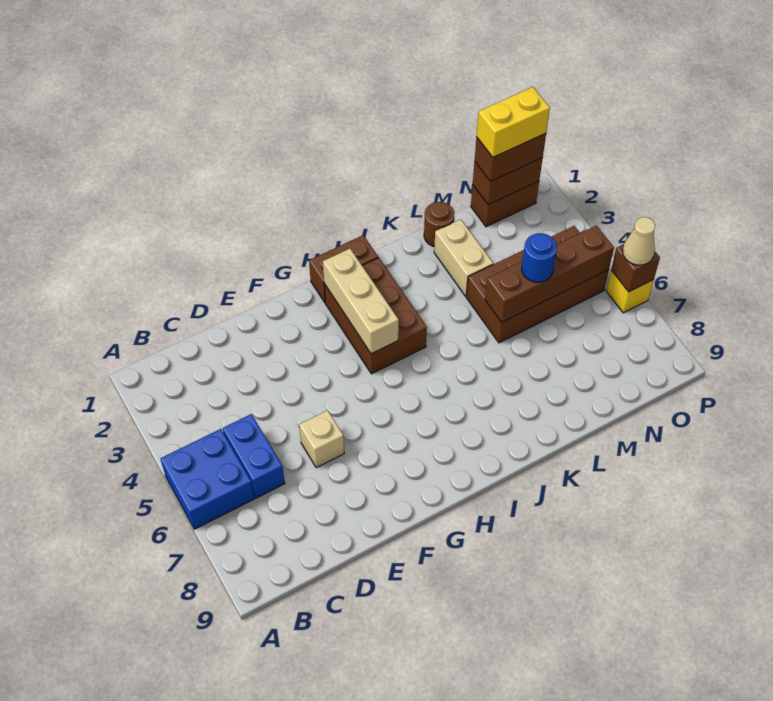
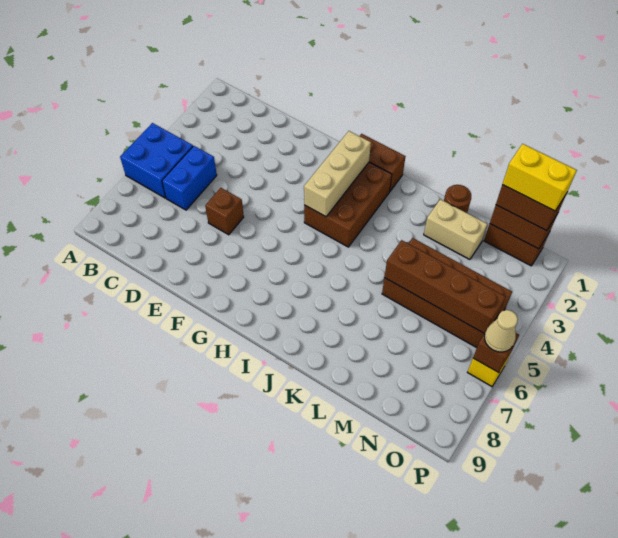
tan brick E6 level 1 -> brown brick E6 level 1
tan brick L2:L3 level 1 -> tan brick L2:M2 level 1
blue round brick M5 level 3 -> none

